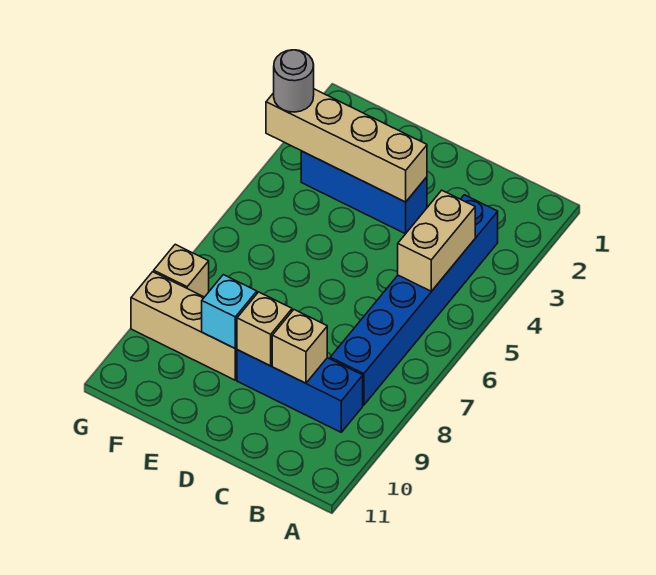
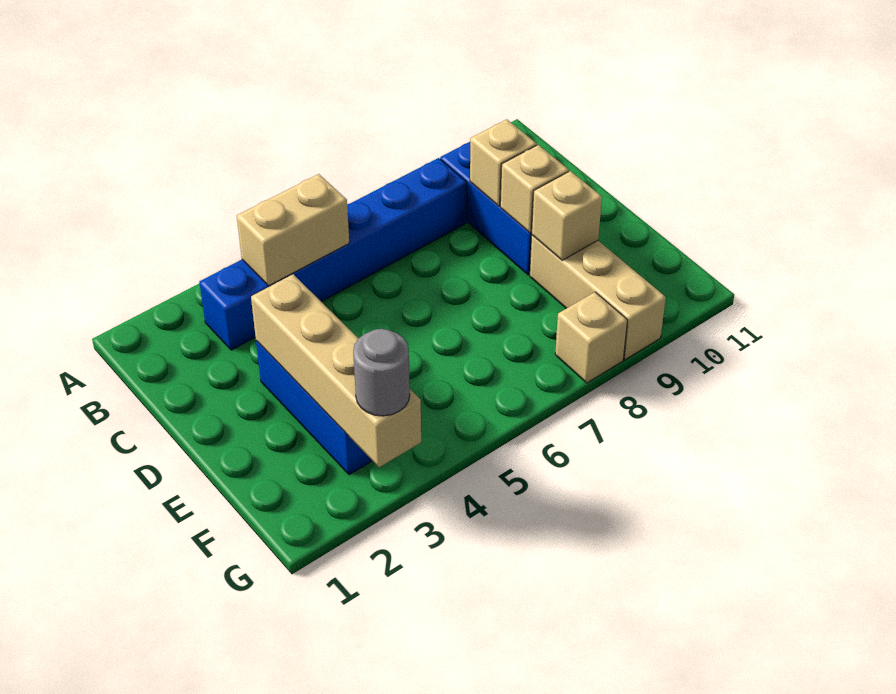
cyan brick E9 level 2 -> tan brick E9 level 2

